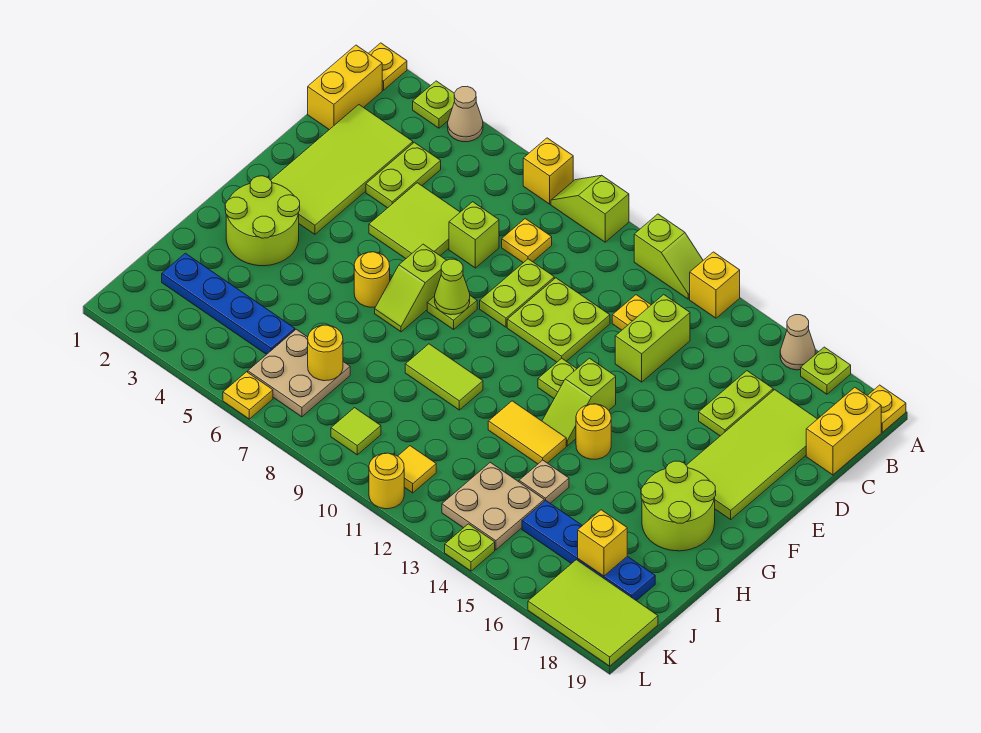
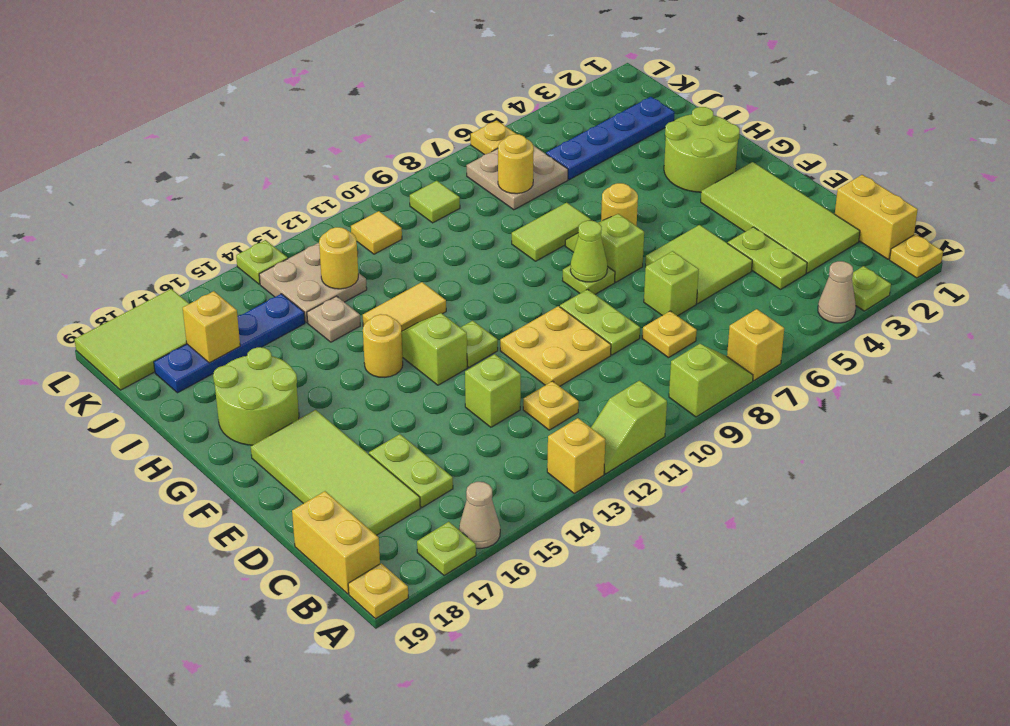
lime brick C13:D13 level 1 -> lime brick D13 level 1
lime plate D10:E11 level 1 -> yellow plate D10:E11 level 1
lime tile H9:H10 level 1 -> lime tile H7:H8 level 1
yellow round brick L11 level 1 -> yellow round brick J13 level 2

